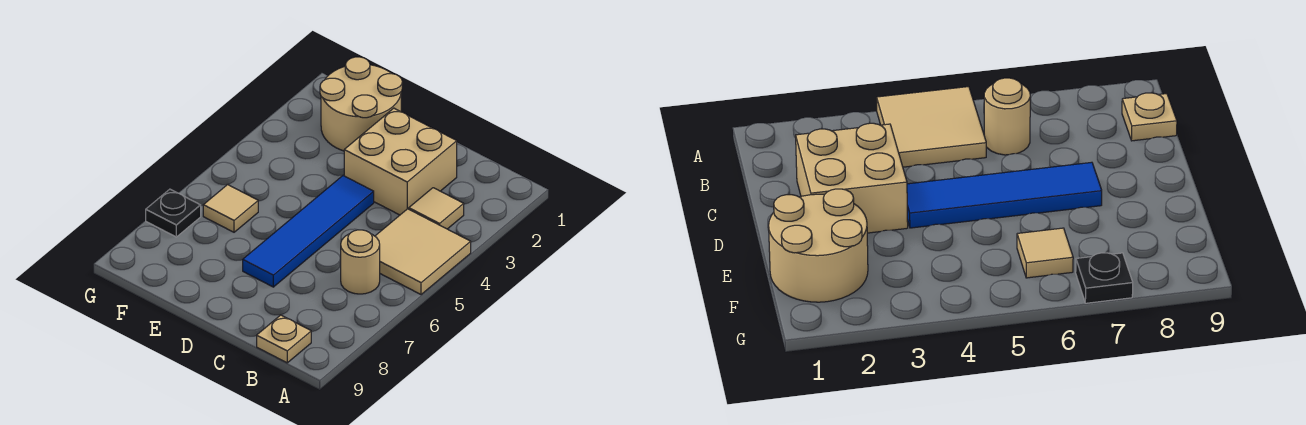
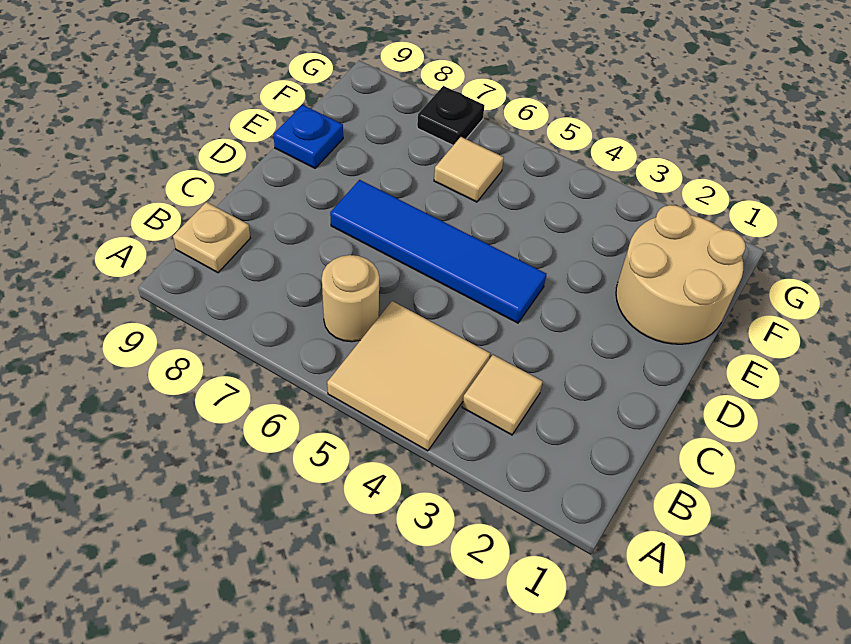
tan brick C2:D3 level 1 -> none
none -> blue plate E9 level 1

